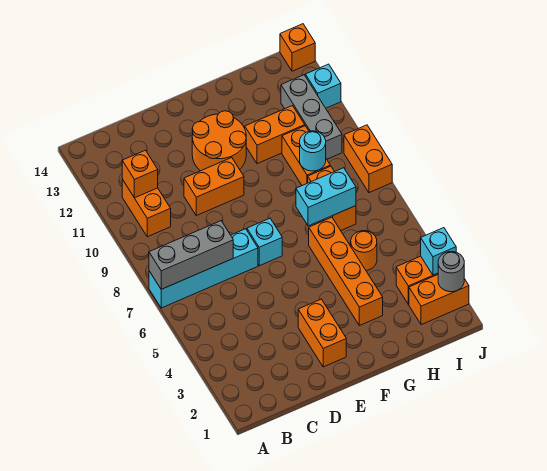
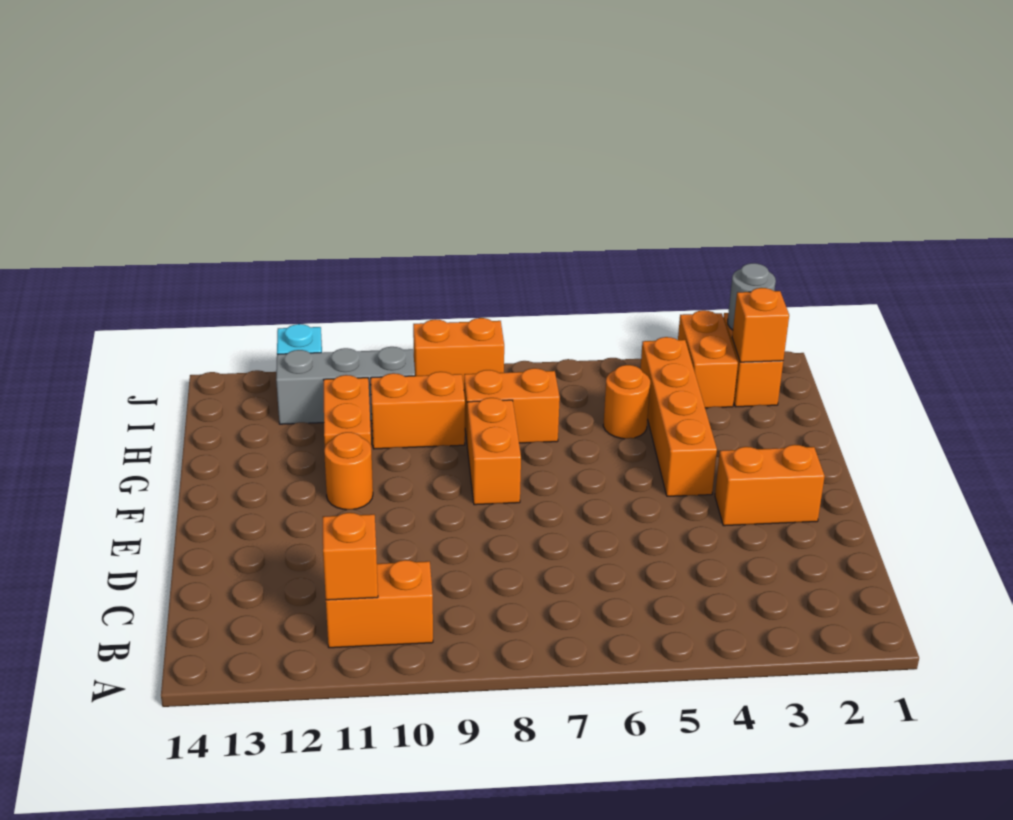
cyan brick A7:D7 level 1 -> none
grey brick A7:C7 level 2 -> none
orange brick D10:E10 level 1 -> orange brick F8:G8 level 1
cyan brick E7 level 1 -> none
orange round brick E11:F12 level 1 -> orange round brick F11 level 1
orange brick G3:G6 level 1 -> orange brick F4:I4 level 1
cyan brick G7:H7 level 2 -> none
cyan round brick H9 level 2 -> none
cyan brick J3 level 2 -> none
orange brick J14 level 1 -> orange brick I2 level 2

